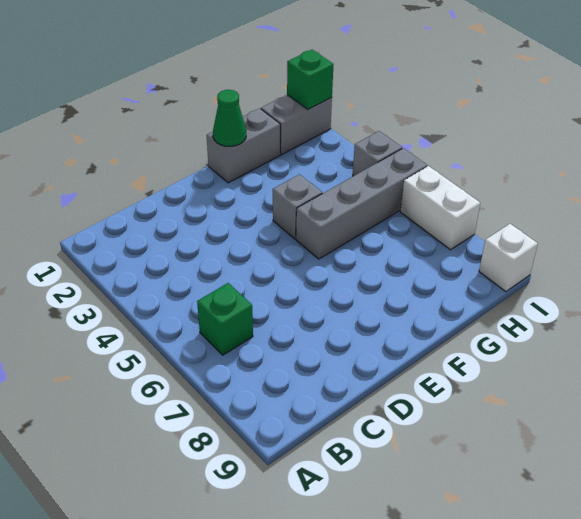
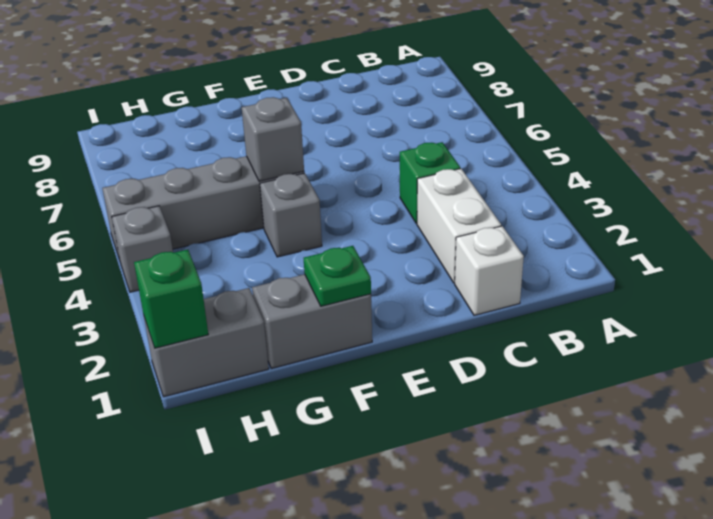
green brick B6 level 1 -> green brick C4 level 1
green cone F1 level 2 -> green plate F1 level 2
none -> grey brick F5 level 2
white brick I6:I7 level 1 -> white brick C2:C3 level 1
white brick I9 level 1 -> white brick C1 level 1

